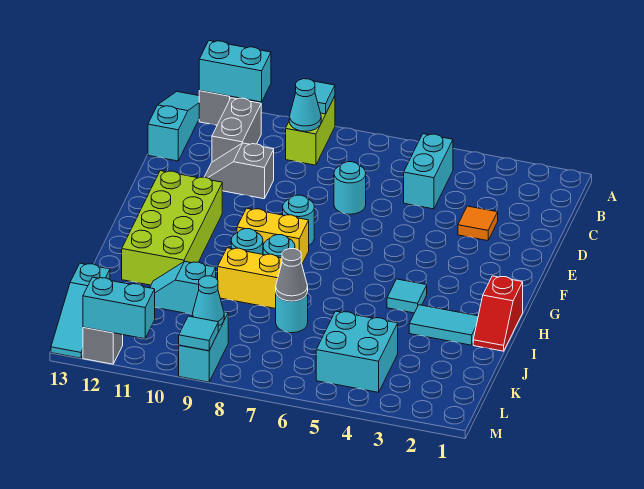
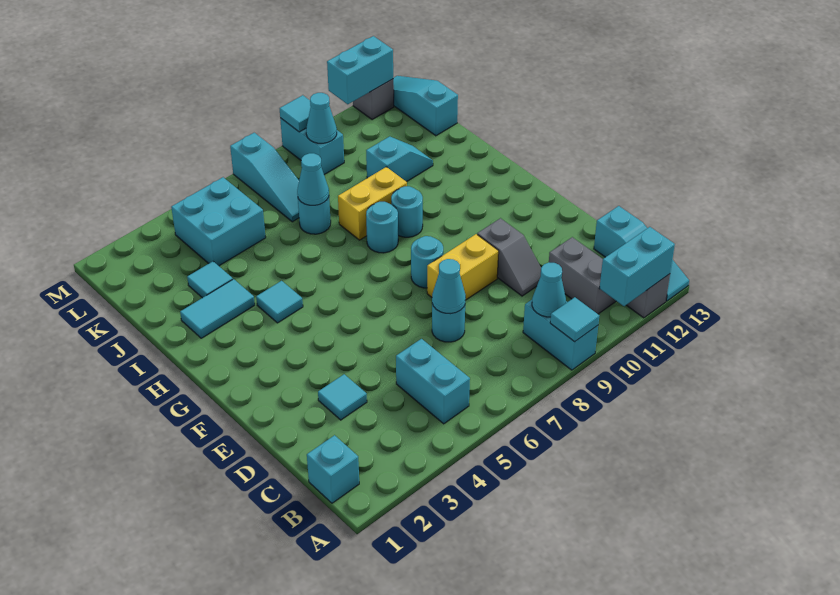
lime brick A9:B9 level 1 -> cyan brick A9:B9 level 1
none -> cyan brick B1 level 1
orange tile D3 level 1 -> cyan tile D3 level 1
none -> cyan cone D7 level 2
grey slope D10:D11 level 1 top 10 -> grey slope D10:E10 level 1 top E
lime brick F11:I12 level 1 -> none
yellow brick G8:G9 level 1 -> yellow brick E8:E9 level 1
red slope H1:I1 level 1 top H -> none
none -> cyan tile J3 level 1
grey cone J7 level 2 -> cyan cone J7 level 2
none -> cyan slope K7:M7 level 1 top M

